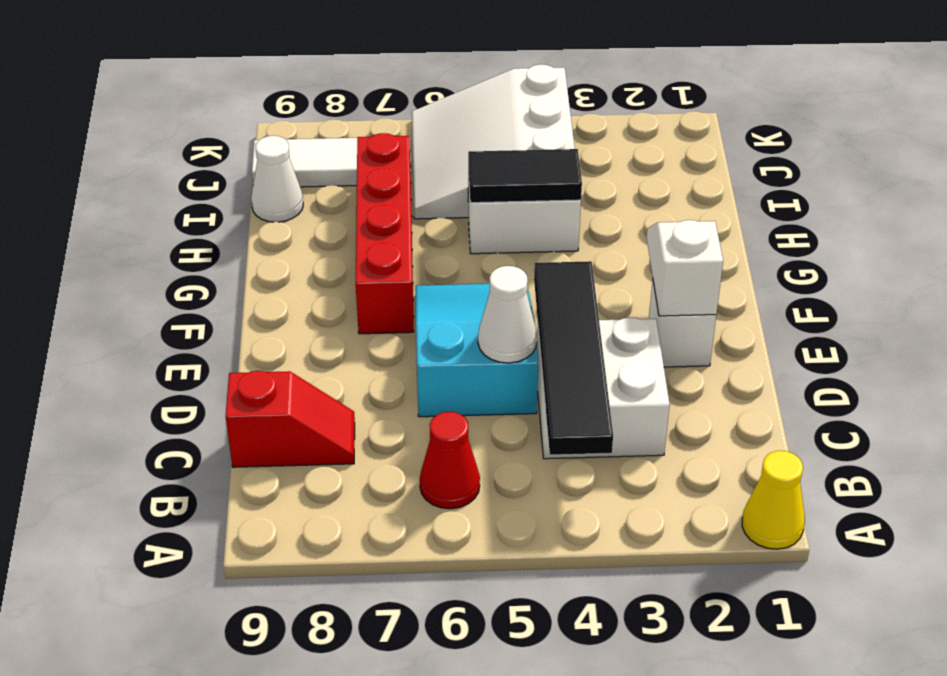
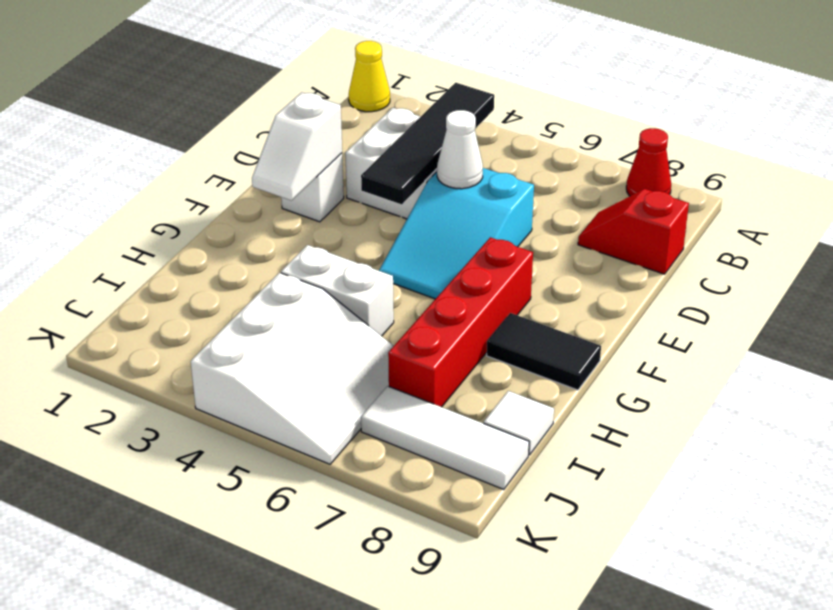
red cone B6 level 1 -> red cone A8 level 1
black tile H4:H5 level 2 -> black tile G8:G9 level 1
white cone I9 level 1 -> white tile I9 level 1

